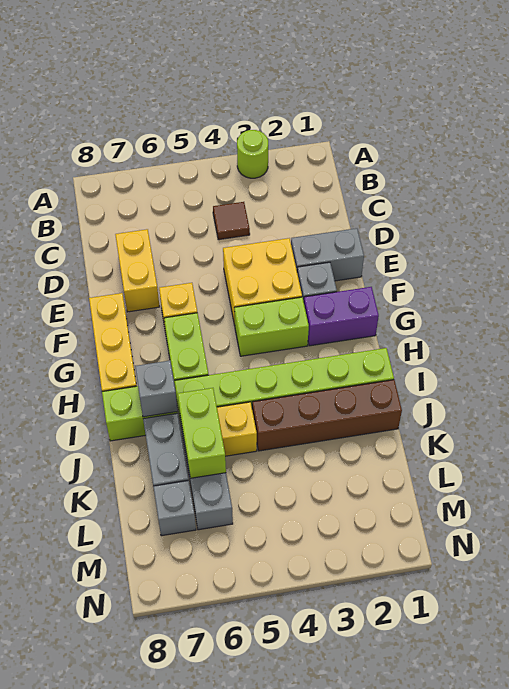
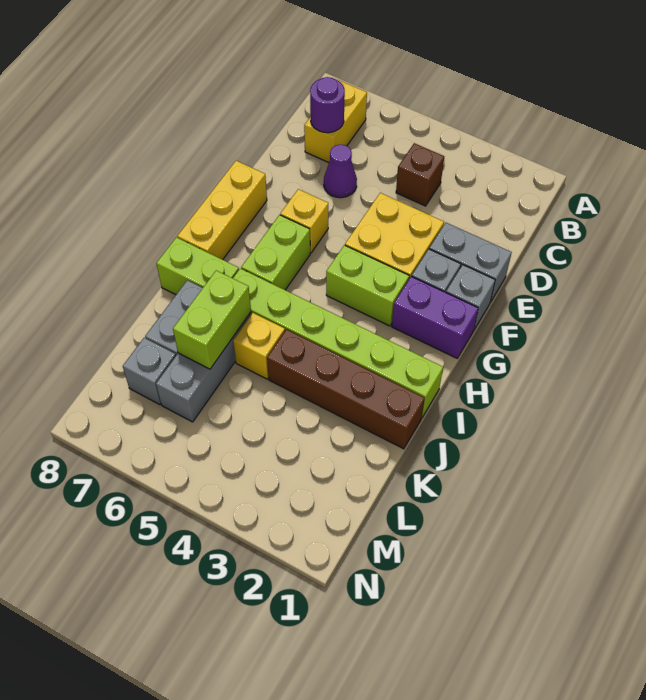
lime round brick A3 level 1 -> none
brown tile C4 level 1 -> brown brick C4 level 1
none -> purple round brick C7 level 2
none -> purple cone D6 level 1
yellow brick D7:E7 level 1 -> yellow brick B7:C7 level 1
grey brick I7 level 2 -> grey brick F1 level 1

